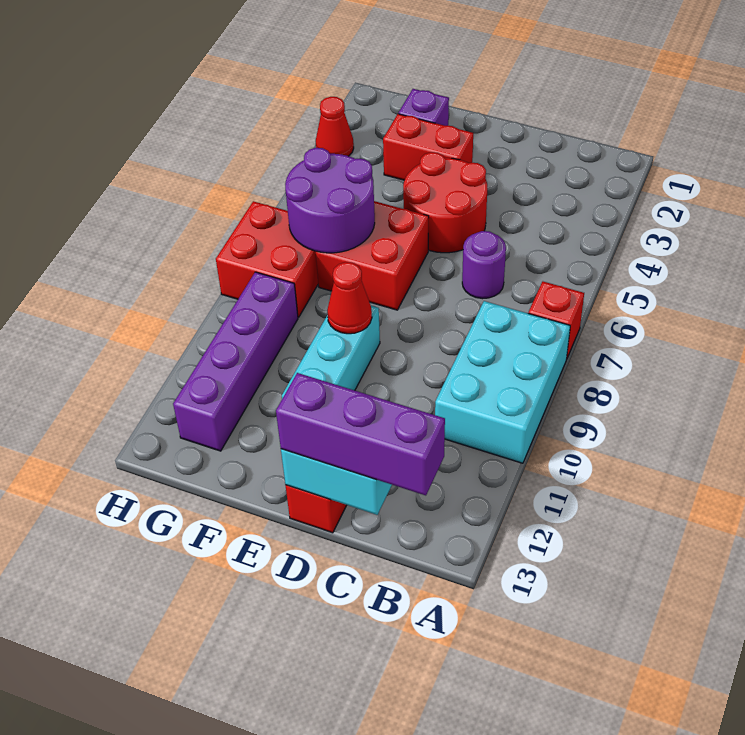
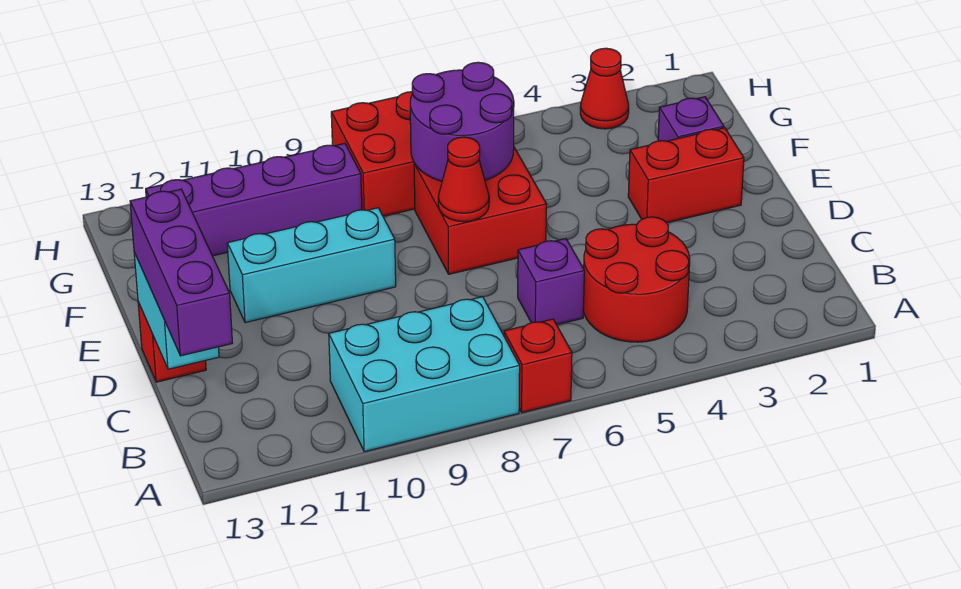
purple round brick C6 level 1 -> purple brick C6 level 1
red round brick D4:E5 level 1 -> red round brick B4:C5 level 1
red brick E3:F3 level 1 -> red brick E2:E3 level 1
red cone E9 level 2 -> red cone E7 level 2

